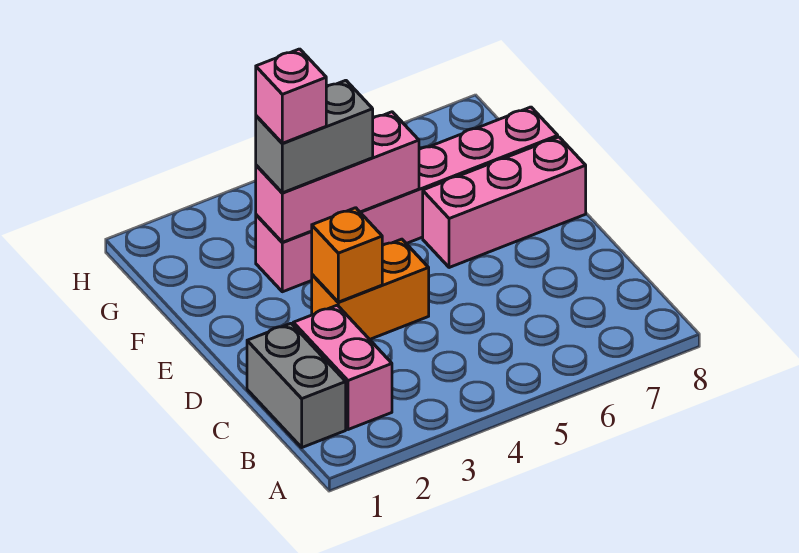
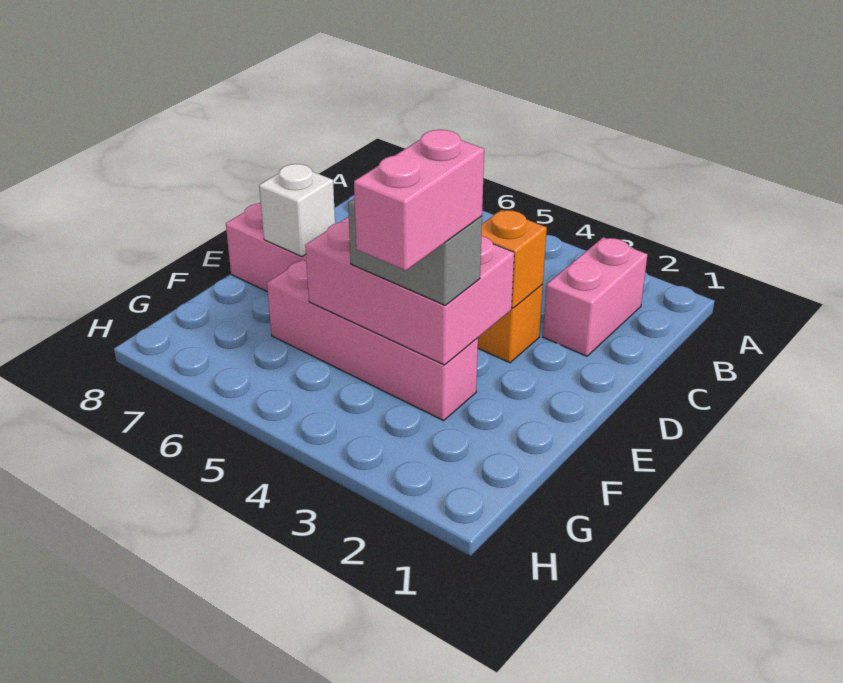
grey brick B1:C1 level 1 -> none
none -> white brick E7 level 2
pink brick F3:F8 level 1 -> pink brick F3:F6 level 1
pink brick F3:F5 level 2 -> pink brick E3:F5 level 2
pink brick F3 level 4 -> pink brick F3:G3 level 4

